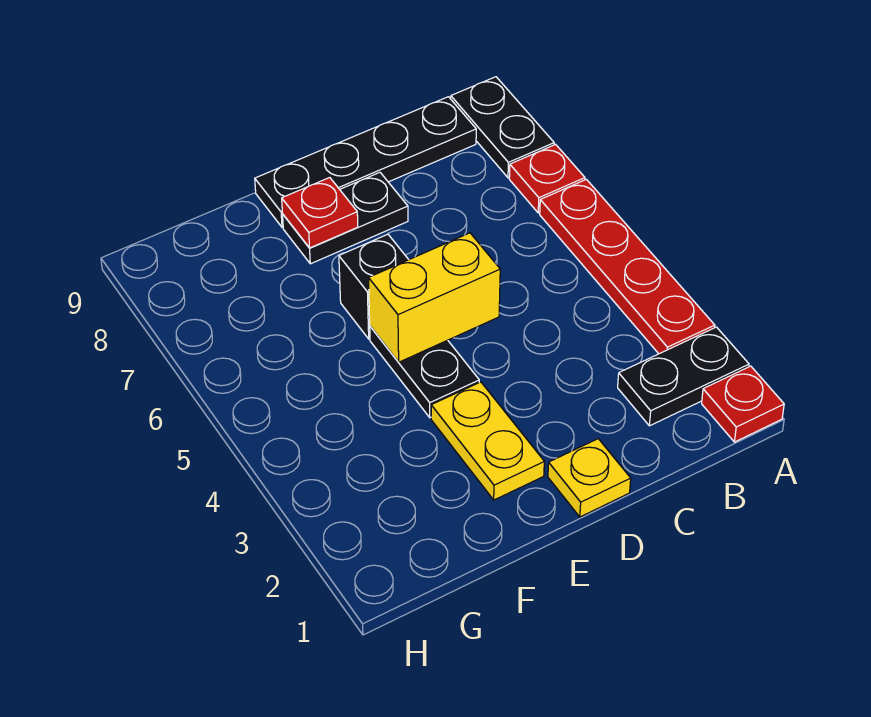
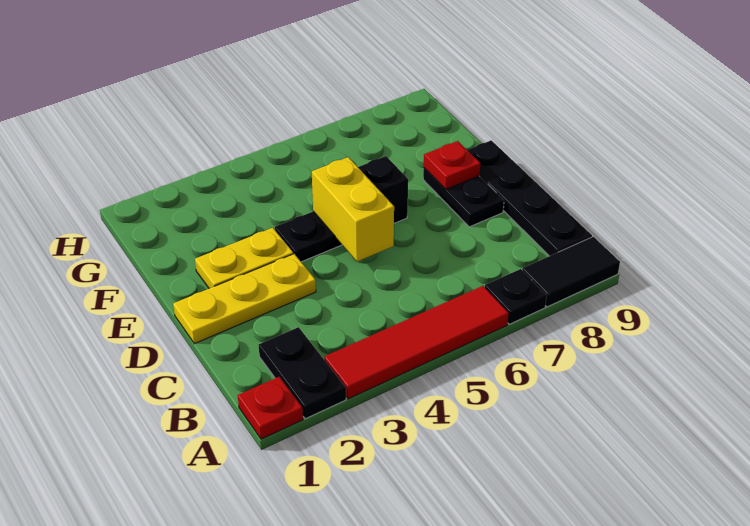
red plate A3:A6 level 1 -> red tile A3:A6 level 1
red plate A7 level 1 -> black plate A7 level 1
black plate A8:A9 level 1 -> black tile A8:A9 level 1
yellow plate D1 level 1 -> yellow plate D1:D3 level 1

